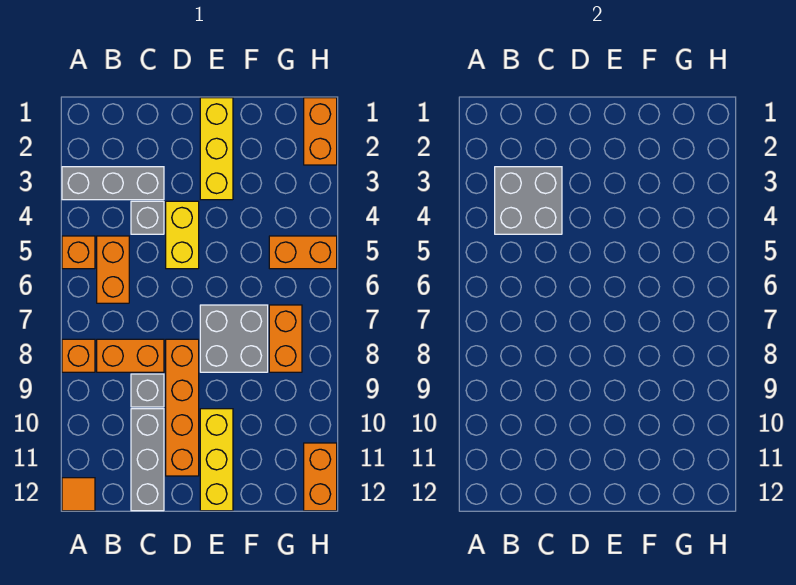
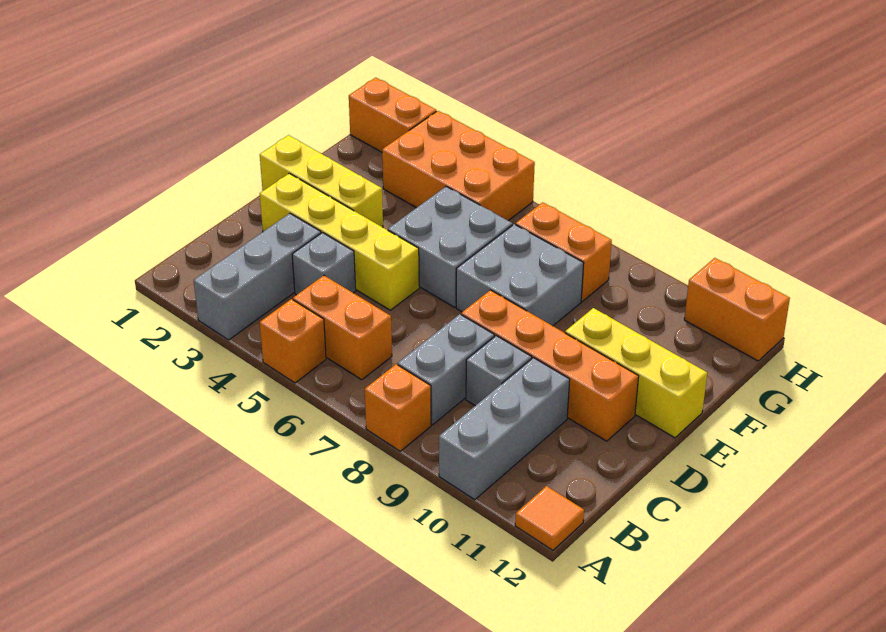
grey brick B3:C4 level 2 -> grey brick E5:F6 level 1
orange brick B8:C8 level 1 -> grey brick B8:C8 level 1
grey brick C10:C12 level 1 -> grey brick A10:C10 level 1
yellow brick D4:D5 level 1 -> yellow brick D2:D5 level 1
orange brick G5:H5 level 1 -> orange brick G3:H5 level 1

